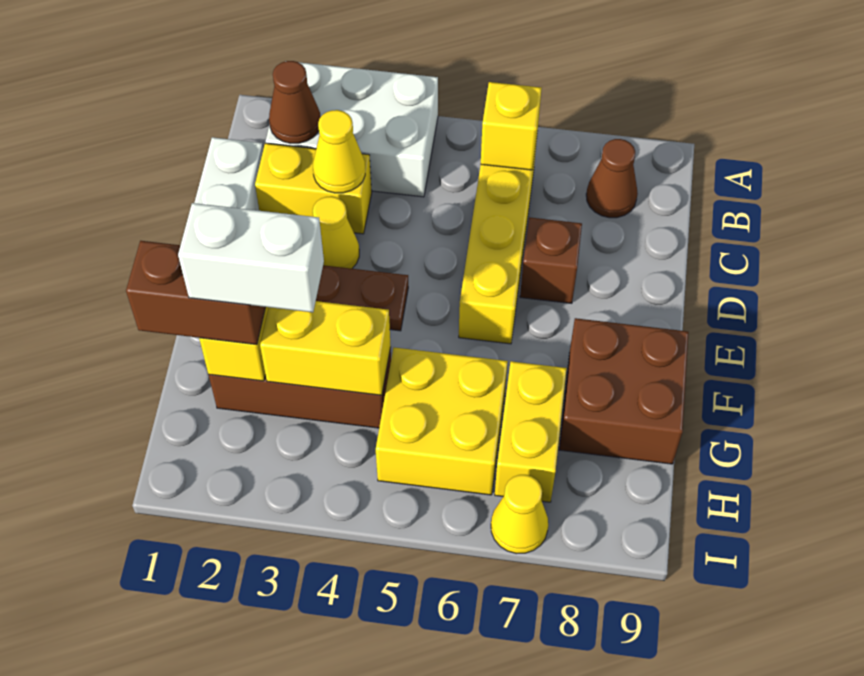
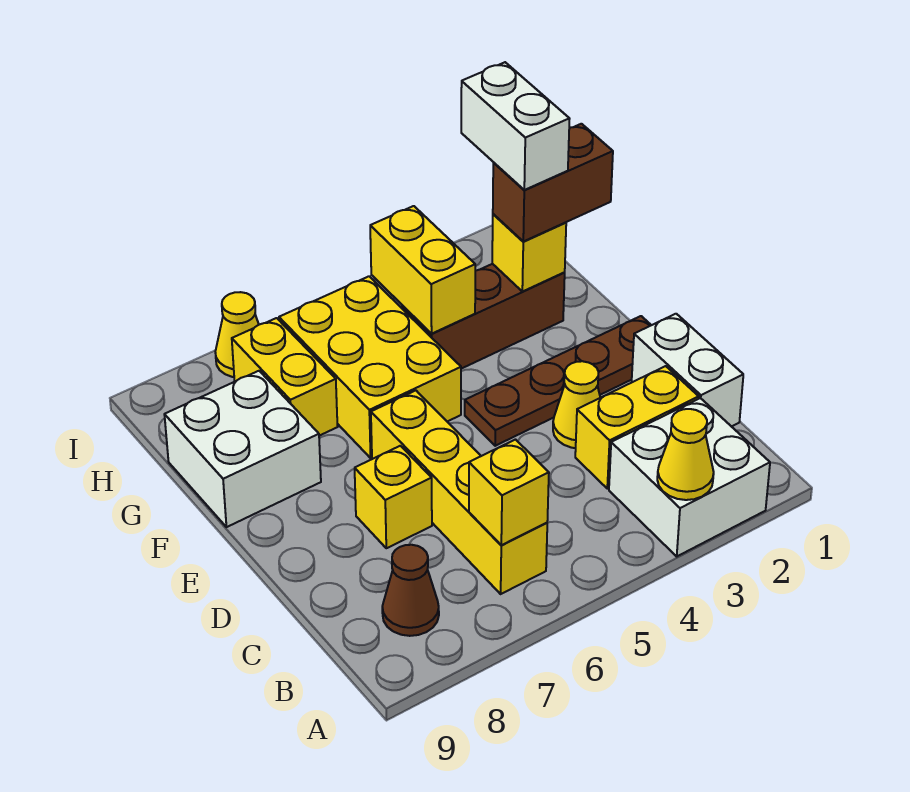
white brick A2:B4 level 1 -> white brick A2:B3 level 1
brown cone B2 level 2 -> none
yellow cone C3 level 2 -> yellow cone A3 level 2
brown brick D7 level 1 -> yellow brick D7 level 1
brown brick F8:G9 level 1 -> white brick F8:G9 level 1
white brick G2:G3 level 4 -> white brick G2:H2 level 4
yellow brick G3:G4 level 2 -> yellow brick G4:H4 level 2
yellow brick G5:H6 level 1 -> yellow brick F5:H6 level 1

